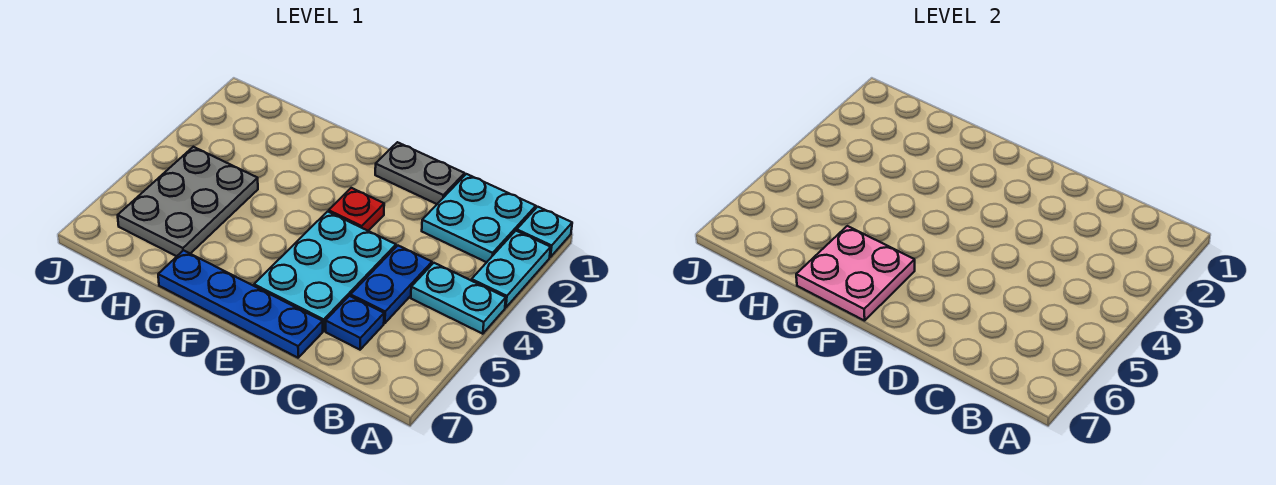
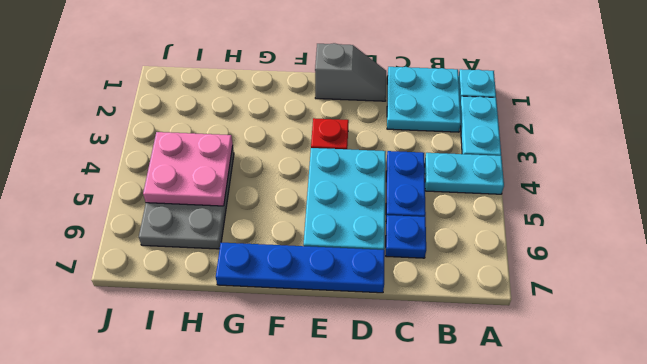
grey plate D1:E1 level 1 -> grey slope D1:E1 level 1 top E
pink plate F6:G7 level 2 -> pink plate H4:I5 level 2

